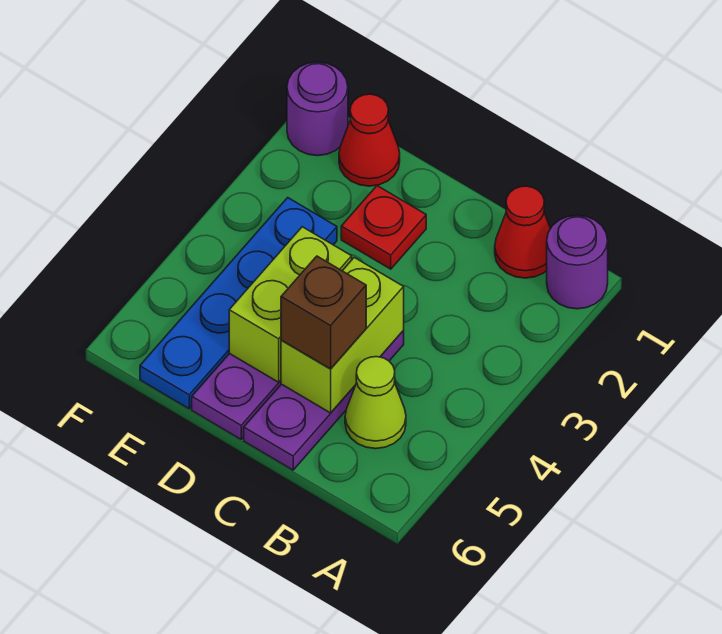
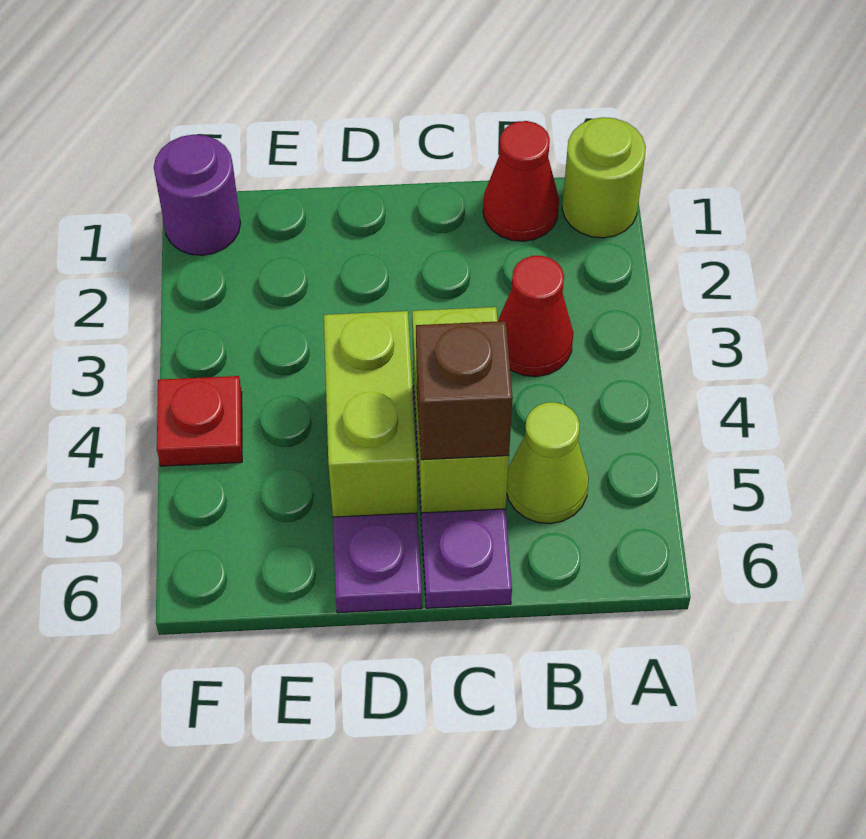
purple round brick A1 level 1 -> lime round brick A1 level 1
red plate D2 level 1 -> red plate F4 level 1
red cone E1 level 1 -> red cone B3 level 1
blue plate E3:E6 level 1 -> none

